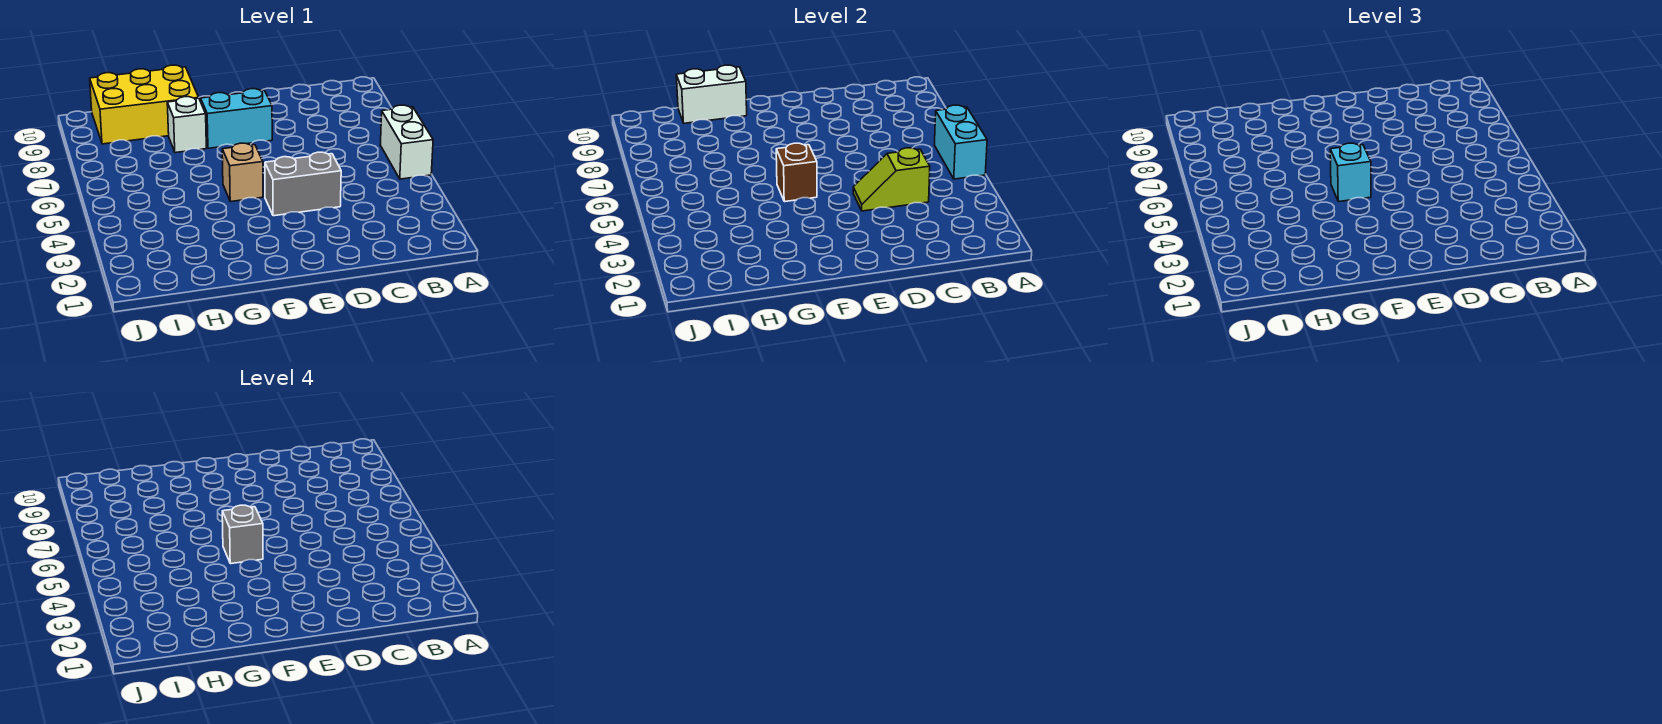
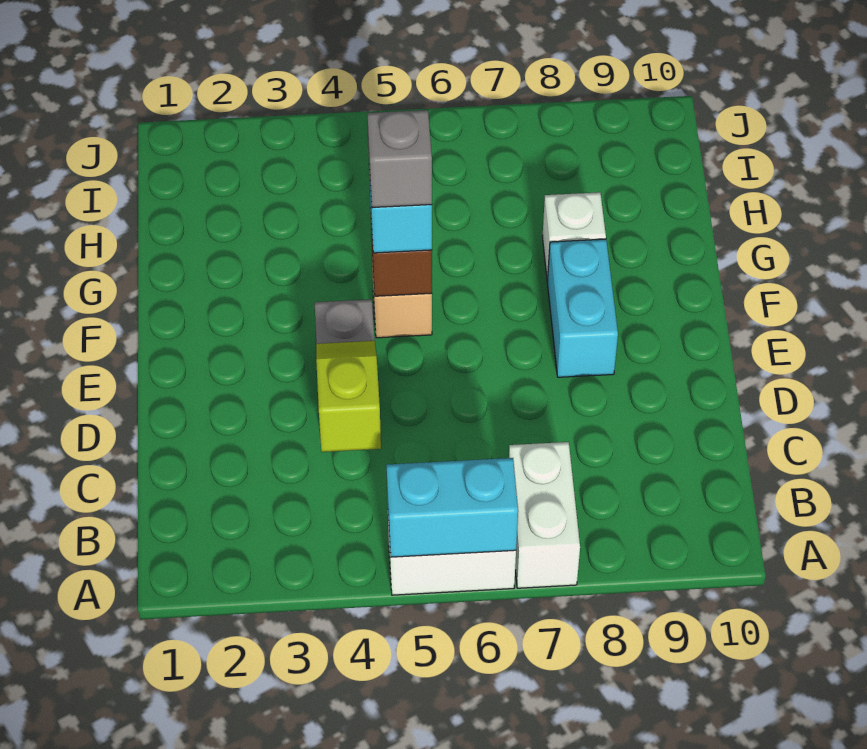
yellow brick G9:I10 level 1 -> none
white brick G10:H10 level 2 -> white brick A7:B7 level 1

